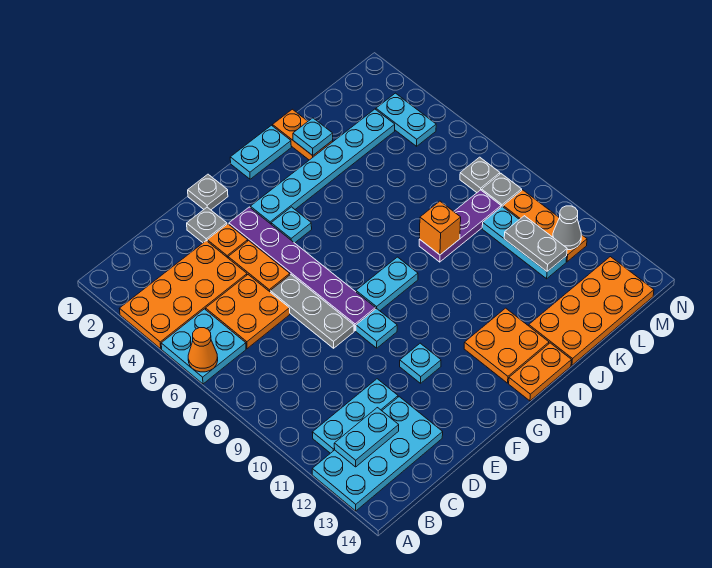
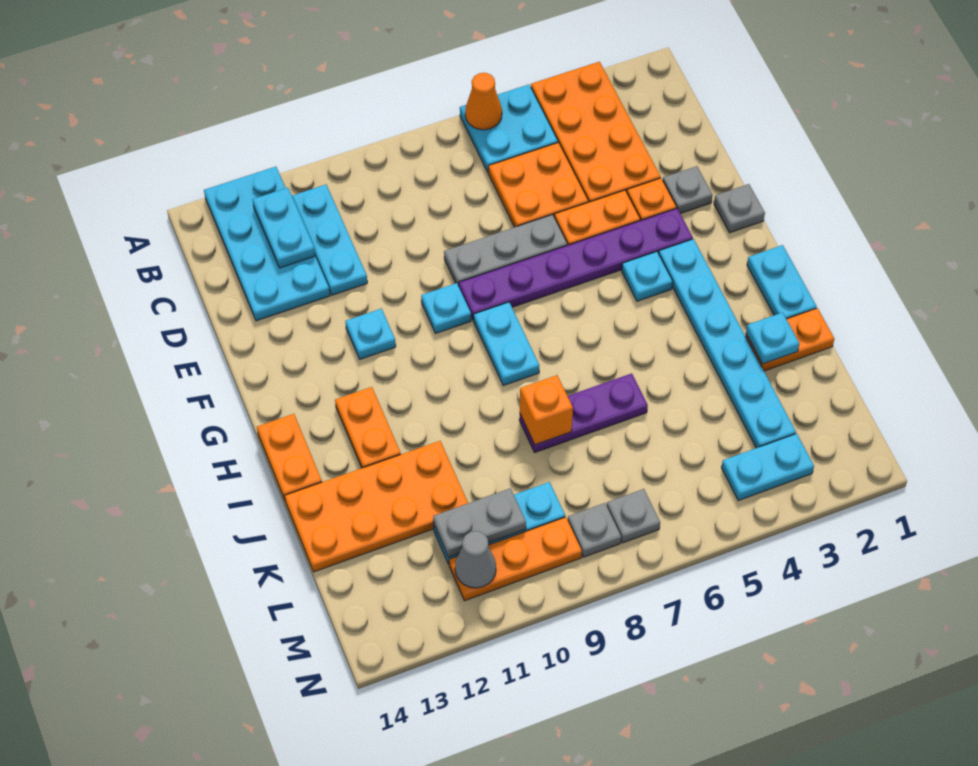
orange plate H12:I13 level 1 -> orange plate H12:I12 level 1
purple plate J8:L8 level 1 -> purple plate J6:J8 level 1
orange plate J13:M14 level 1 -> orange plate J11:K14 level 1

